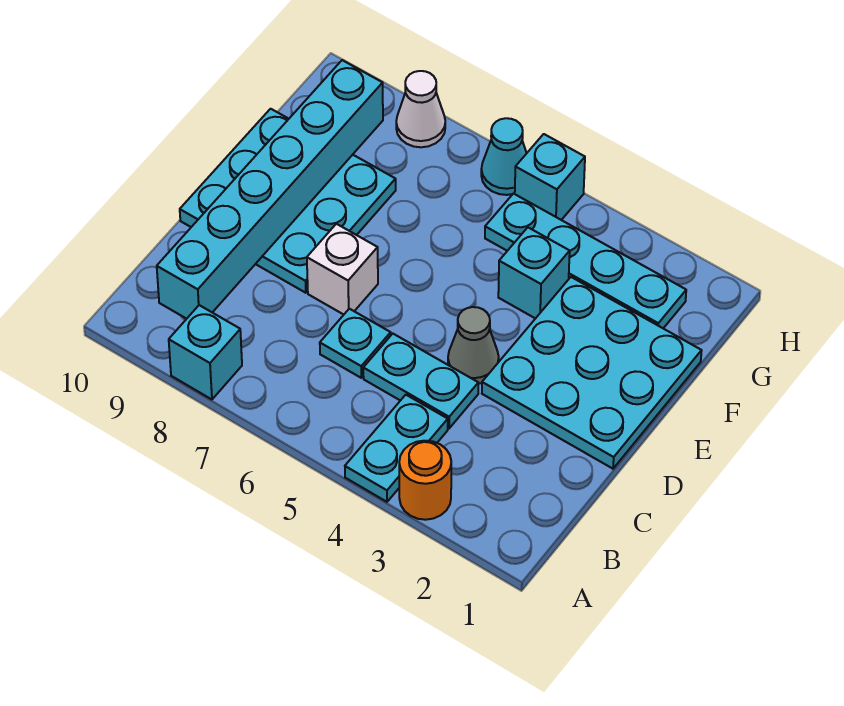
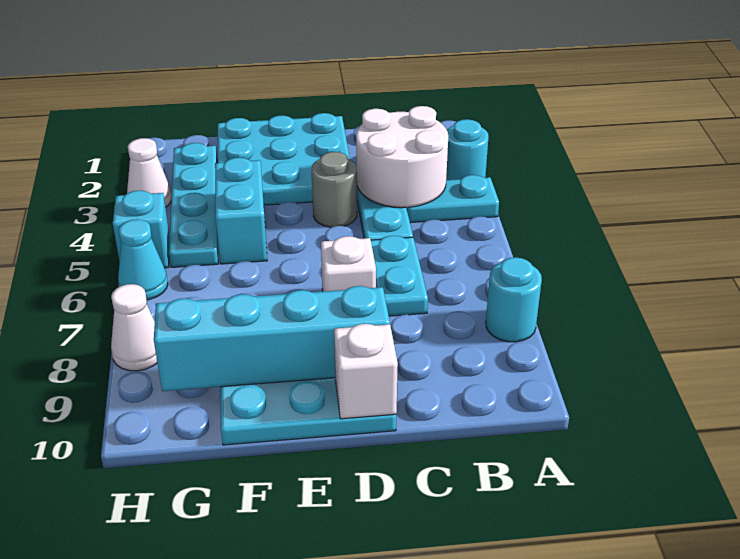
orange round brick A3 level 1 -> cyan round brick A3 level 1
cyan brick A8 level 1 -> cyan round brick A8 level 1
none -> white round brick B3:C4 level 2
cyan brick B9:G9 level 2 -> cyan brick D9:G9 level 2
cyan plate C6 level 1 -> cyan plate C6:C7 level 1
grey cone D4 level 1 -> grey round brick D4 level 1
none -> white brick D10 level 2
cyan brick F4 level 1 -> cyan brick F4:F5 level 1
none -> white cone H3 level 1

